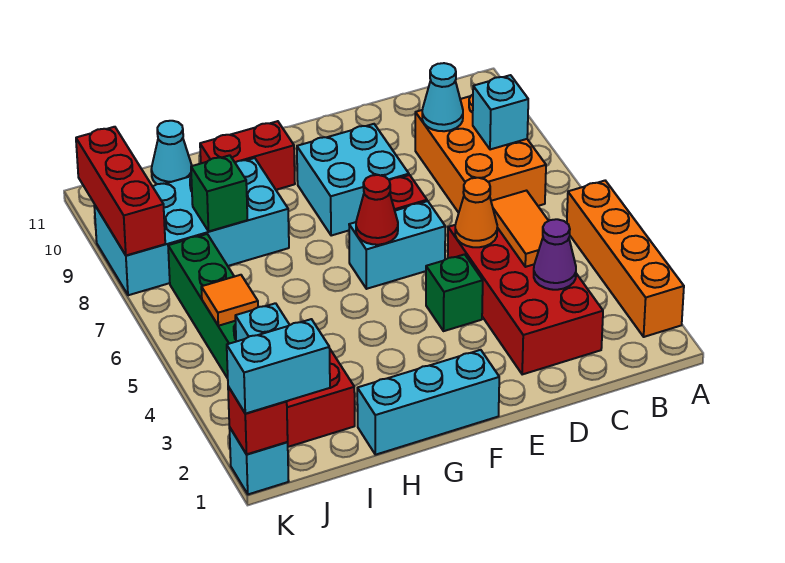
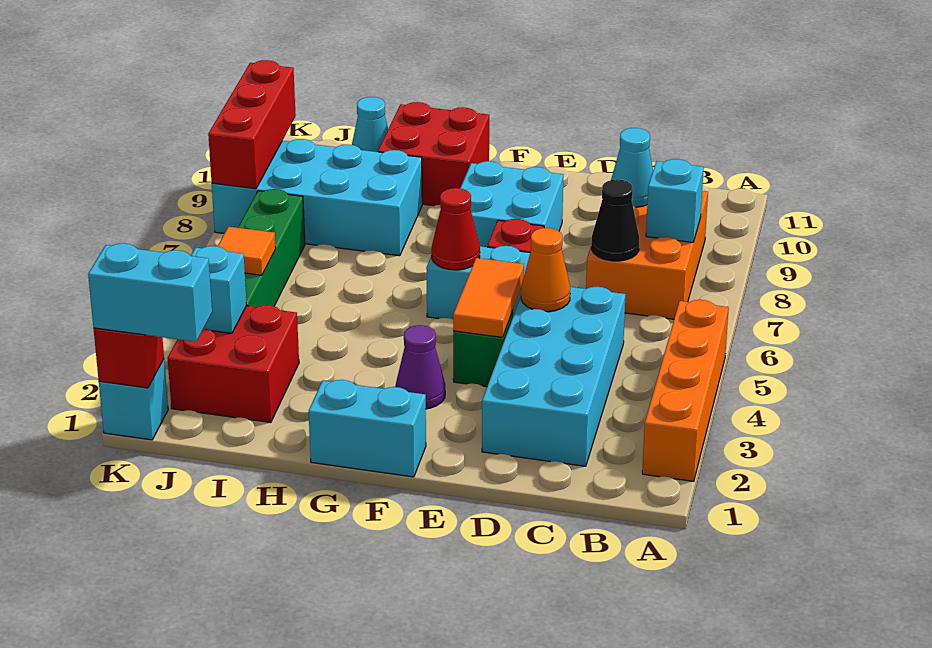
red brick C2:D5 level 1 -> cyan brick C2:D5 level 1
purple cone C3 level 2 -> purple cone F3 level 1
orange tile C4:C5 level 2 -> orange tile E4:E5 level 2
none -> black cone C7 level 2
cyan brick F1:H1 level 1 -> cyan brick F1:G1 level 1
red brick G10:H10 level 1 -> red brick G10:H11 level 1
green brick I8 level 2 -> none

